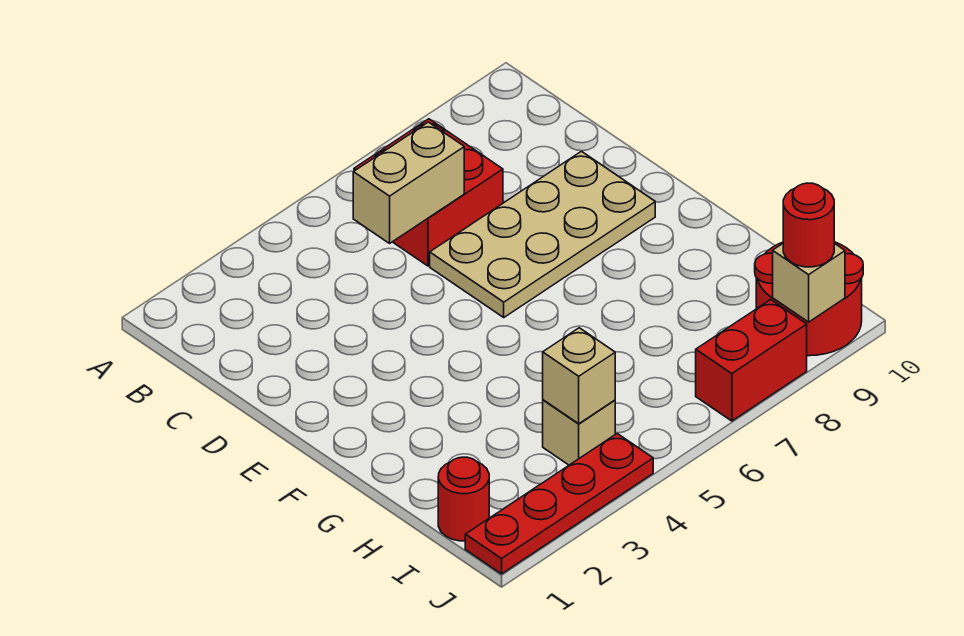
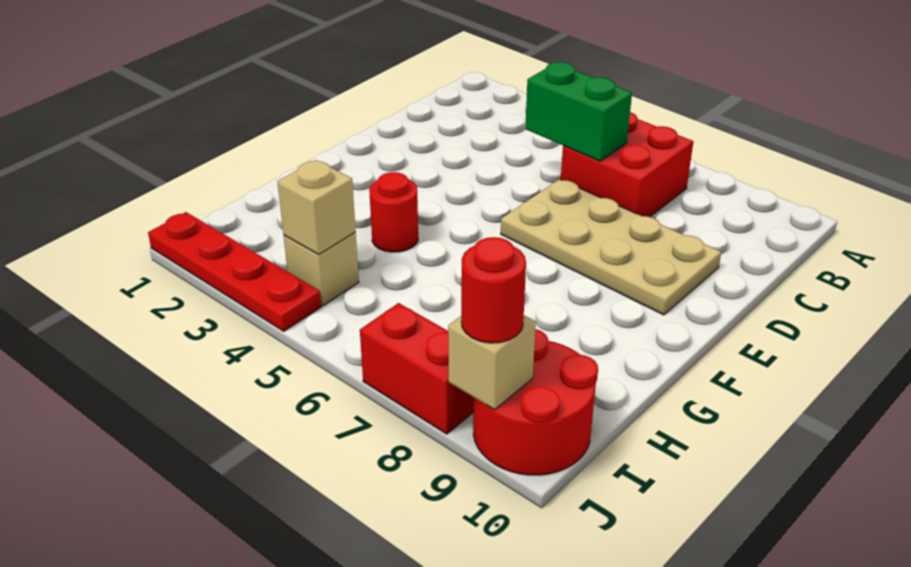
tan brick C5:C6 level 2 -> green brick C5:C6 level 2
red round brick I1 level 1 -> red round brick G4 level 1

